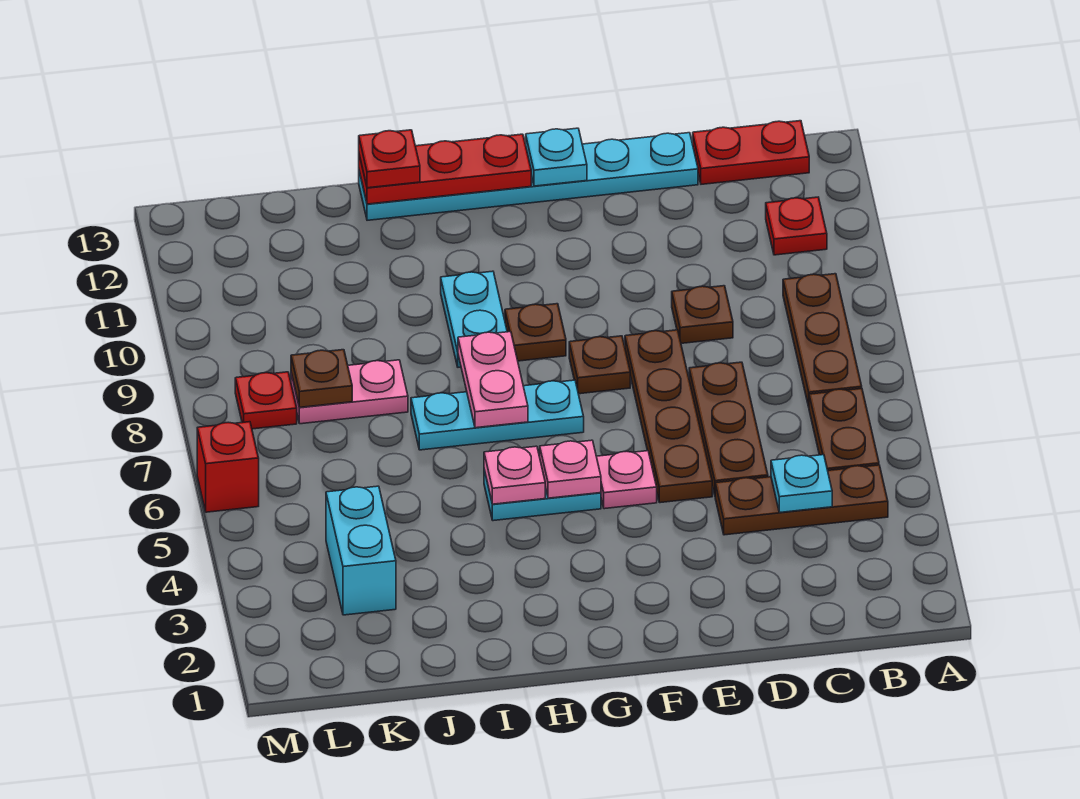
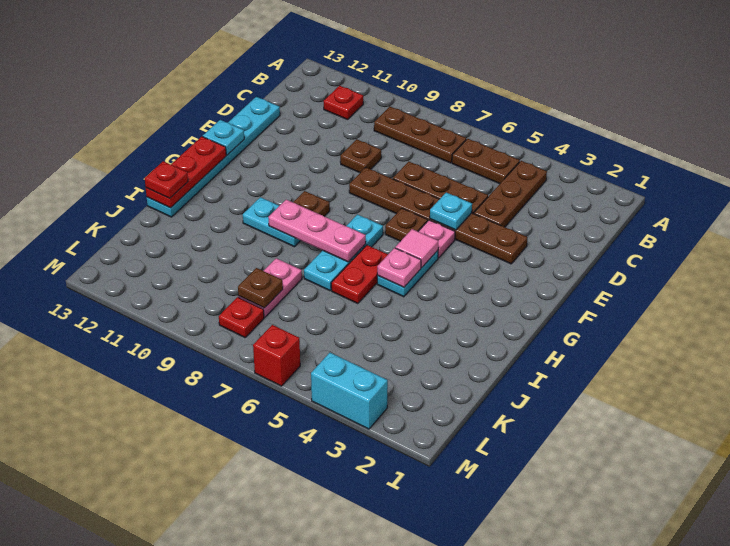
red plate B13:C13 level 1 -> red plate H6:I6 level 1
cyan plate C4 level 2 -> cyan plate E5 level 2
brown plate E5:E8 level 1 -> brown plate E3:E8 level 1
brown plate F8 level 1 -> brown plate F6 level 1
pink plate G5 level 2 -> pink tile G5 level 2
pink plate H7:H8 level 2 -> pink plate H7:H9 level 2
cyan brick K3:K4 level 1 -> cyan brick M3:M4 level 1

